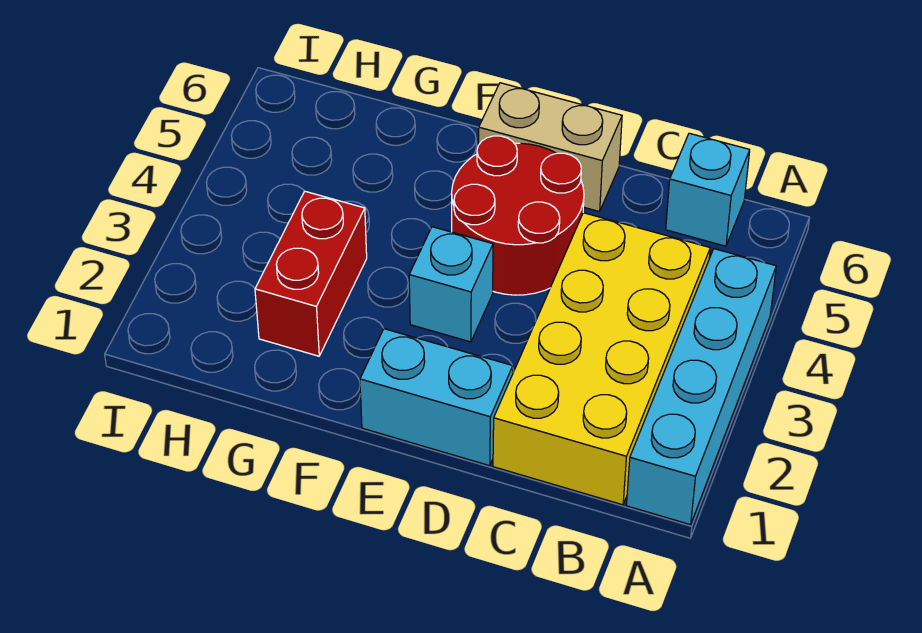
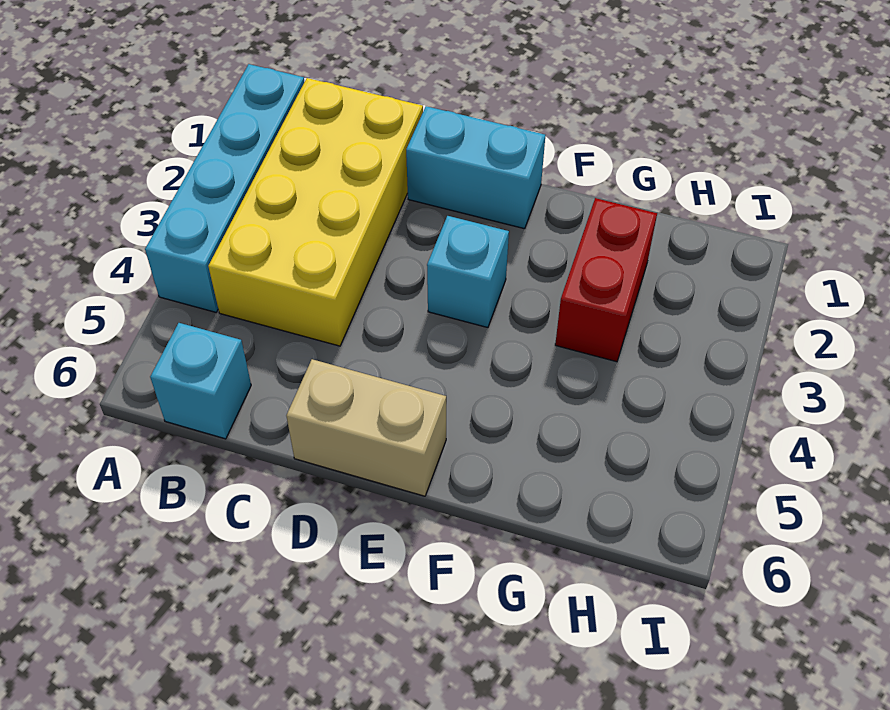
red round brick D4:E5 level 1 -> none

